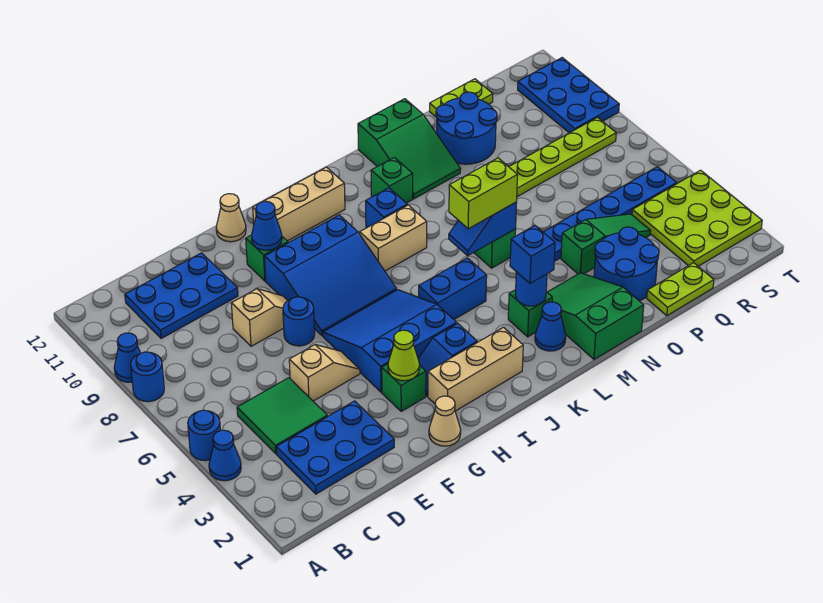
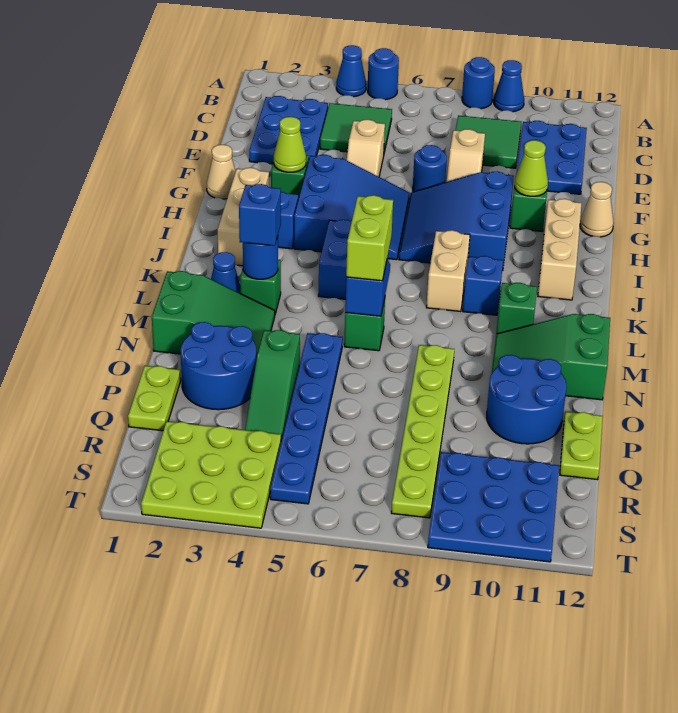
none -> green tile C8:D9 level 1
blue cone G10 level 2 -> lime cone G10 level 2
blue plate S9:T11 level 1 -> blue plate R9:T11 level 1

